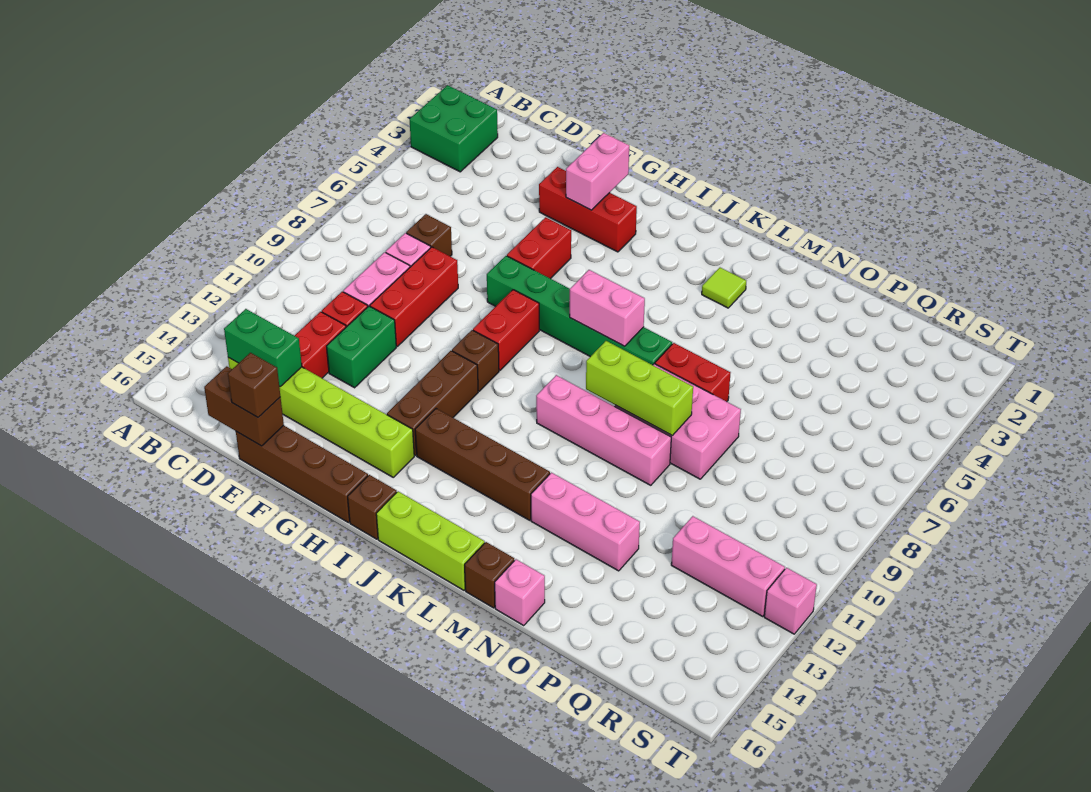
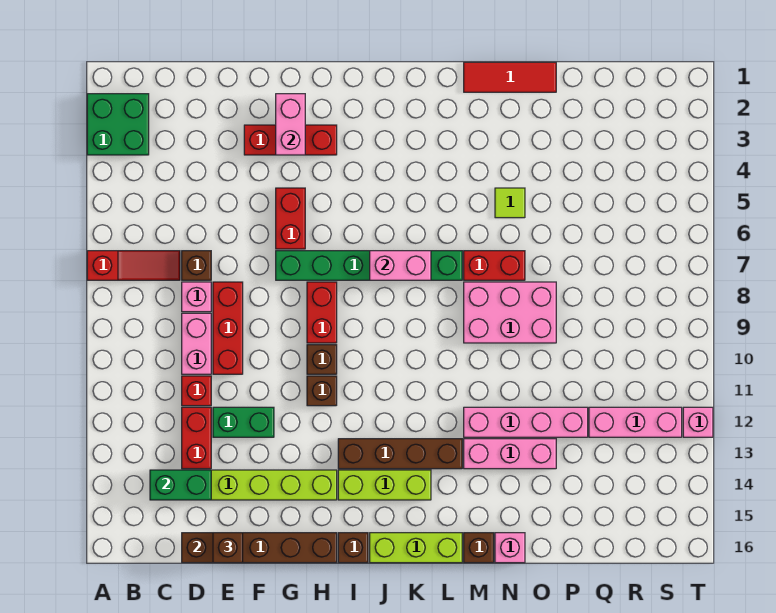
none -> red slope A7:C7 level 1 top A
green brick E11:E12 level 1 -> green brick E12:F12 level 1
brown brick H11:H13 level 1 -> brown brick H11 level 1
pink brick K10:N10 level 1 -> pink brick M12:P12 level 1
lime tile L3 level 1 -> lime tile N5 level 1
lime brick L9:N9 level 2 -> lime brick I14:K14 level 1
none -> red tile M1:O1 level 1

